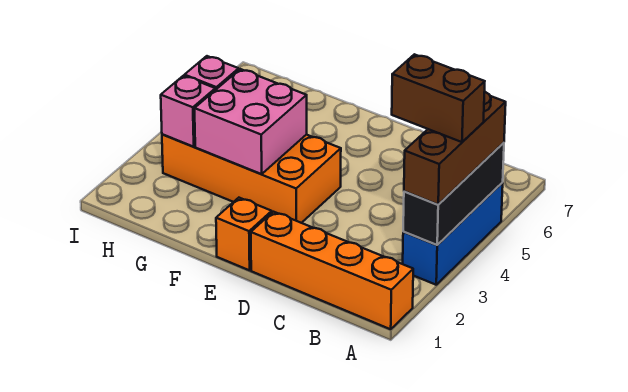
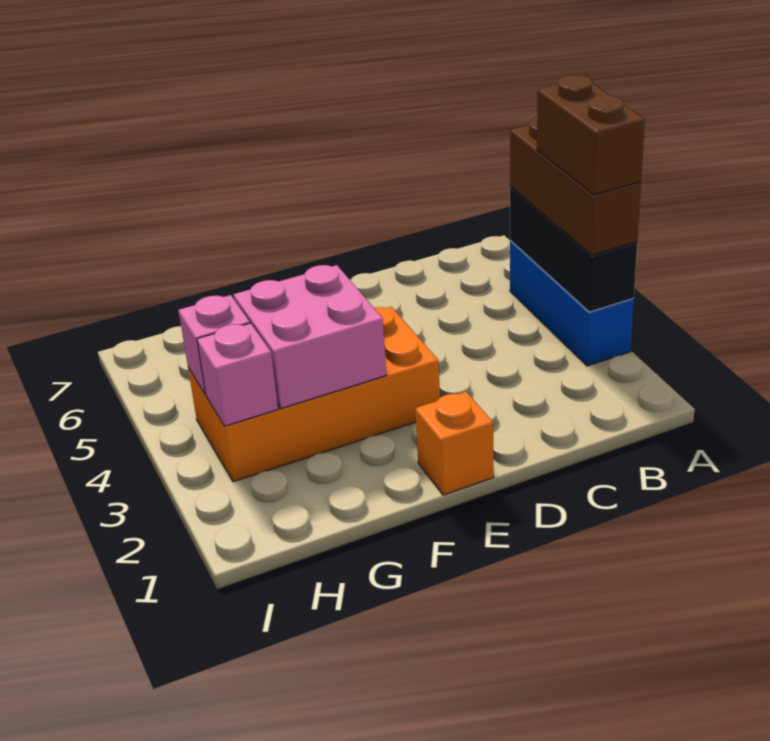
orange brick A1:D1 level 1 -> none
brown brick A4:B4 level 4 -> brown brick A3:A4 level 4

